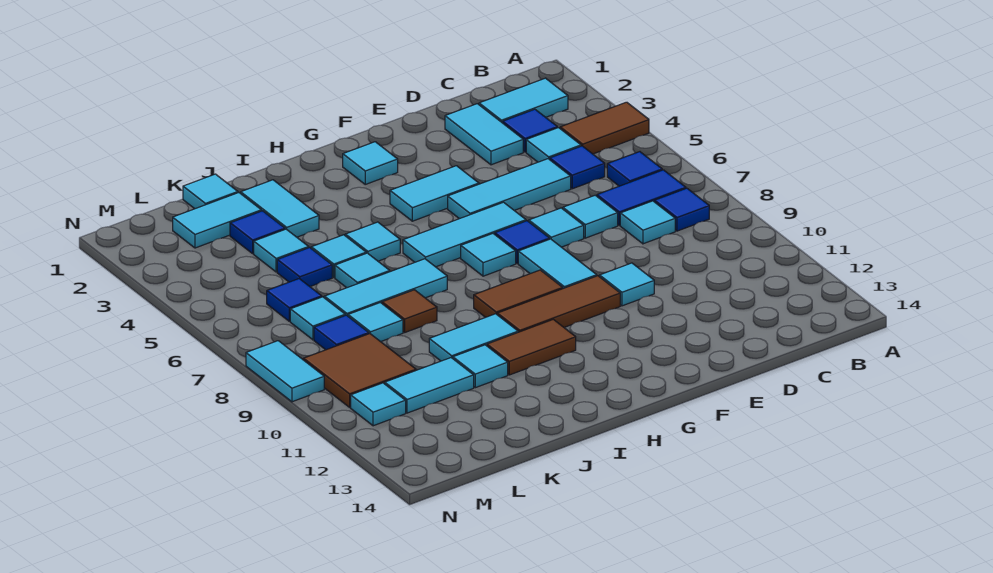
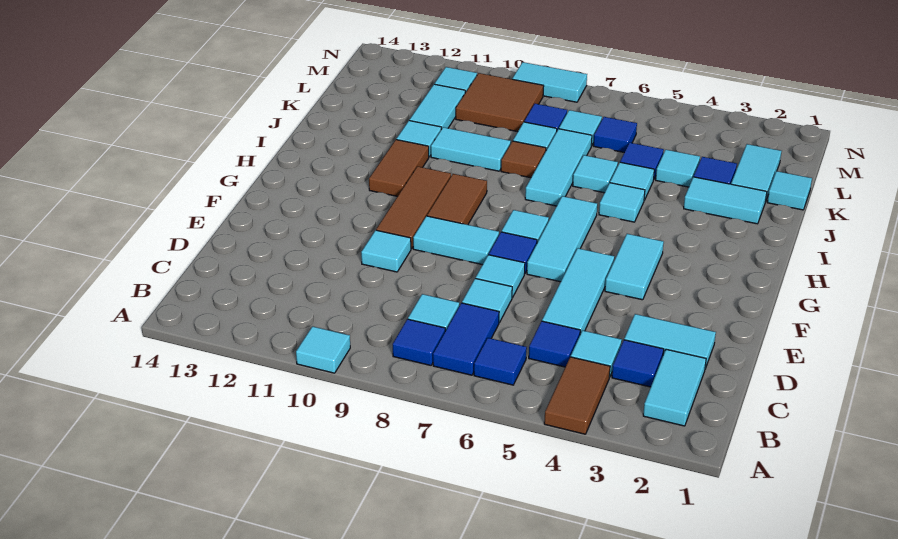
cyan tile G2 level 1 -> cyan tile A10 level 1
cyan tile I10:J10 level 1 -> cyan tile J9:J10 level 1

